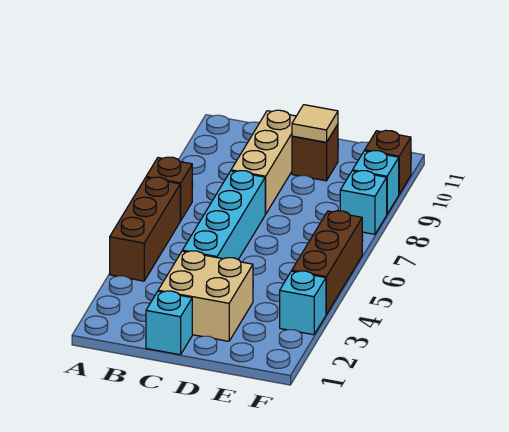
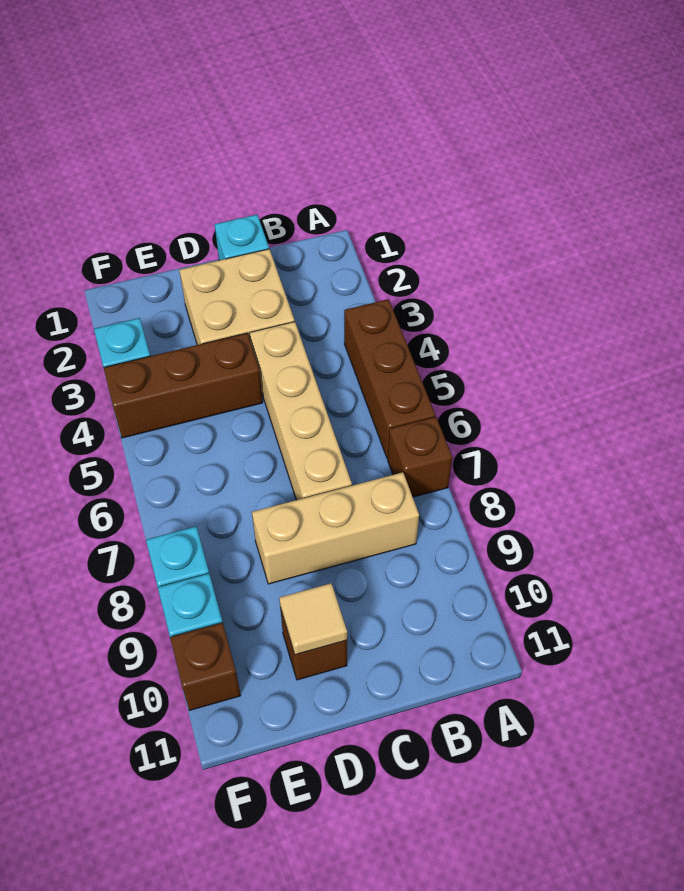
cyan brick C4:C7 level 1 -> tan brick C4:C7 level 1
tan brick C8:C10 level 1 -> tan brick B8:D8 level 1
brown brick F4:F6 level 1 -> brown brick D4:F4 level 1

